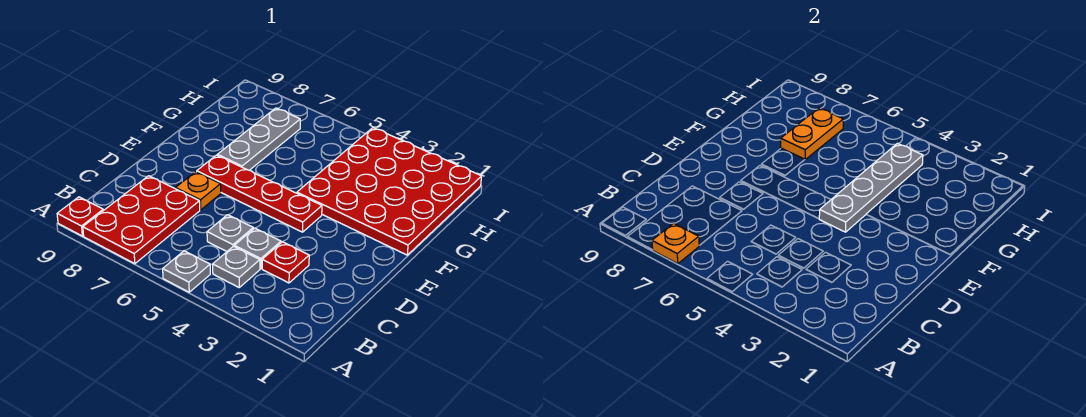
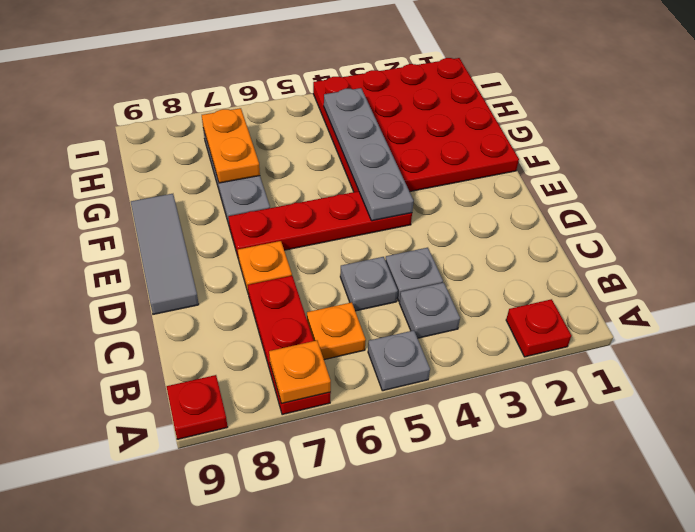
red plate A7:C8 level 1 -> red plate A7:C7 level 1
none -> orange plate B6 level 1
red plate C3 level 1 -> red plate A2 level 1
none -> grey tile D9:F9 level 1

